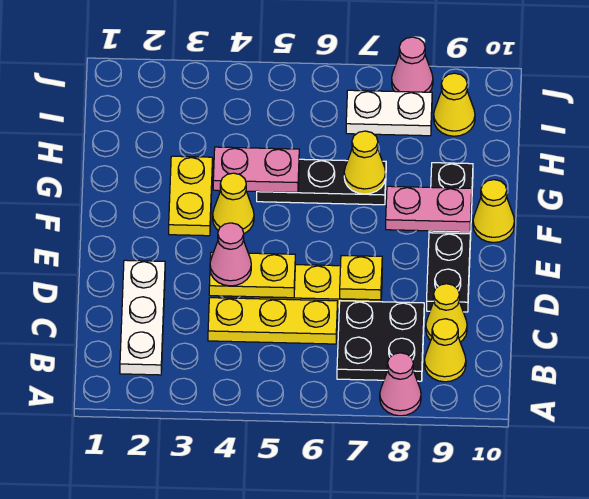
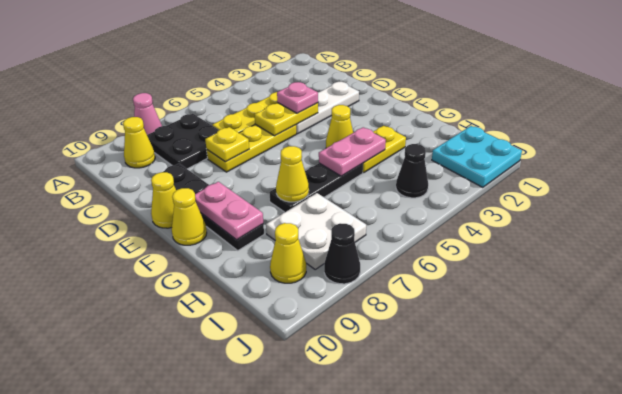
white plate B2:D2 level 1 -> white plate D2:D4 level 1
yellow cone C9 level 1 -> yellow cone E10 level 1
pink cone D4 level 3 -> pink plate D4 level 3
yellow plate F3:G3 level 1 -> yellow plate G3:G4 level 1
pink plate F8:F9 level 2 -> pink plate F9:G9 level 2
none -> cyan plate I1:J2 level 1
none -> black cone I4 level 1
white plate I7:I8 level 1 -> white plate H7:I8 level 1
pink cone J8 level 1 -> black cone J8 level 1

